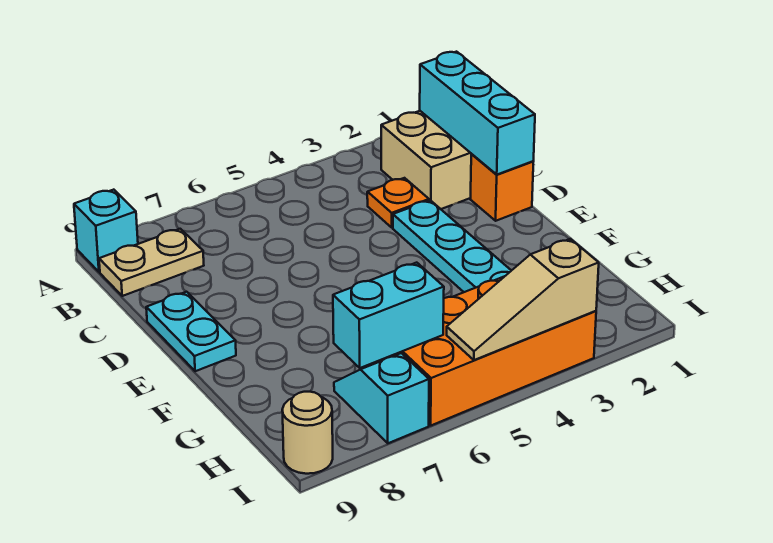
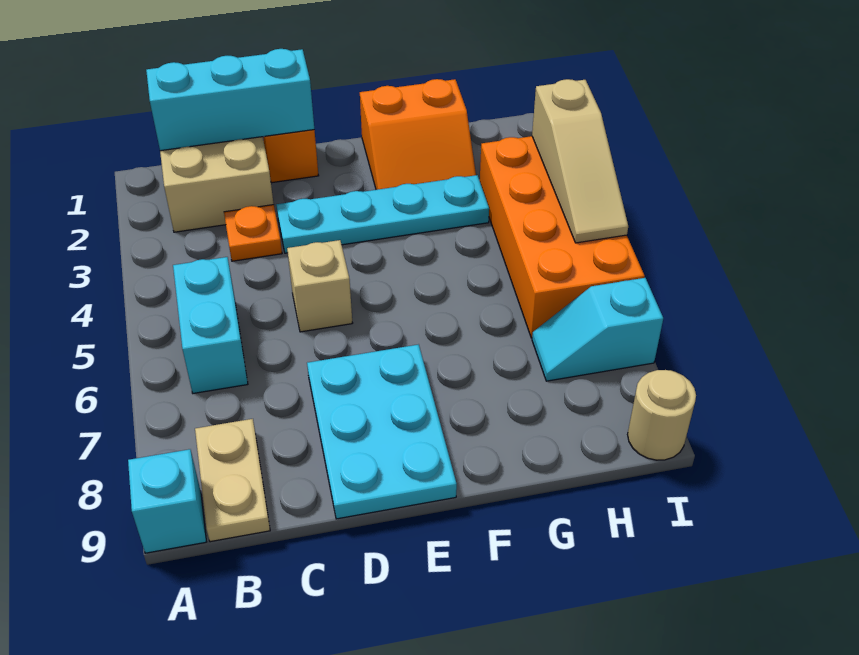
none -> tan brick D5 level 1
cyan plate D9:E9 level 1 -> cyan plate D7:E9 level 1
none -> orange slope F1:G2 level 1 top 1
cyan brick H6:H7 level 2 -> cyan brick B5:B6 level 1

